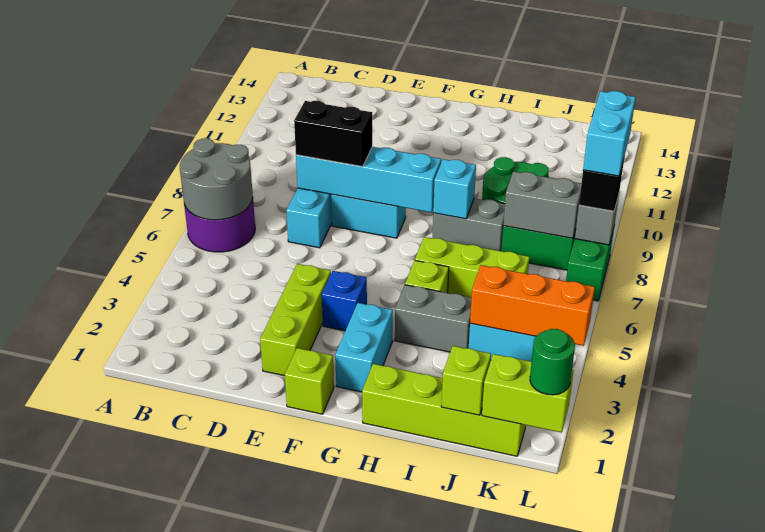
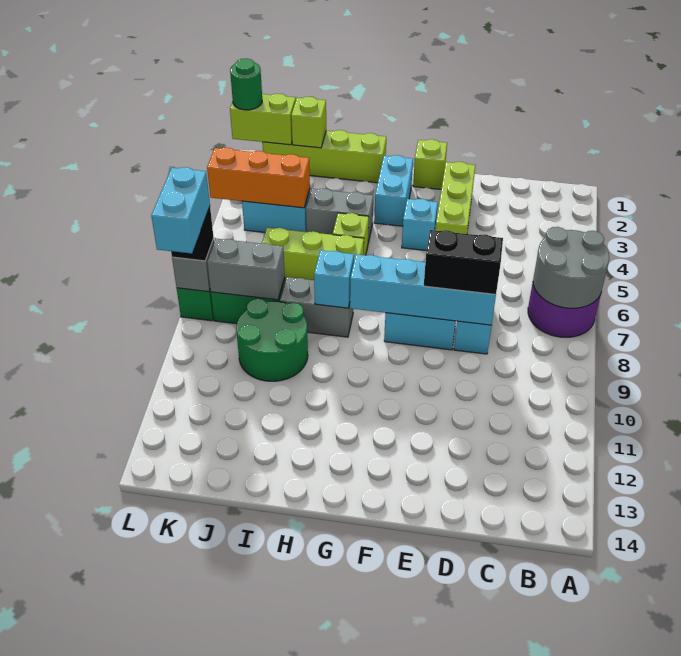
blue brick F4 level 1 -> cyan brick F4 level 1

